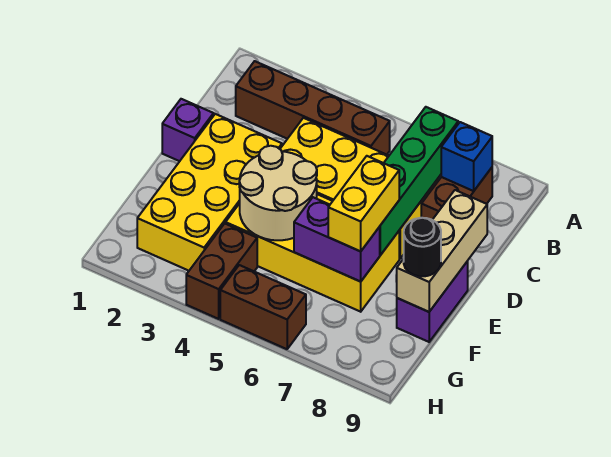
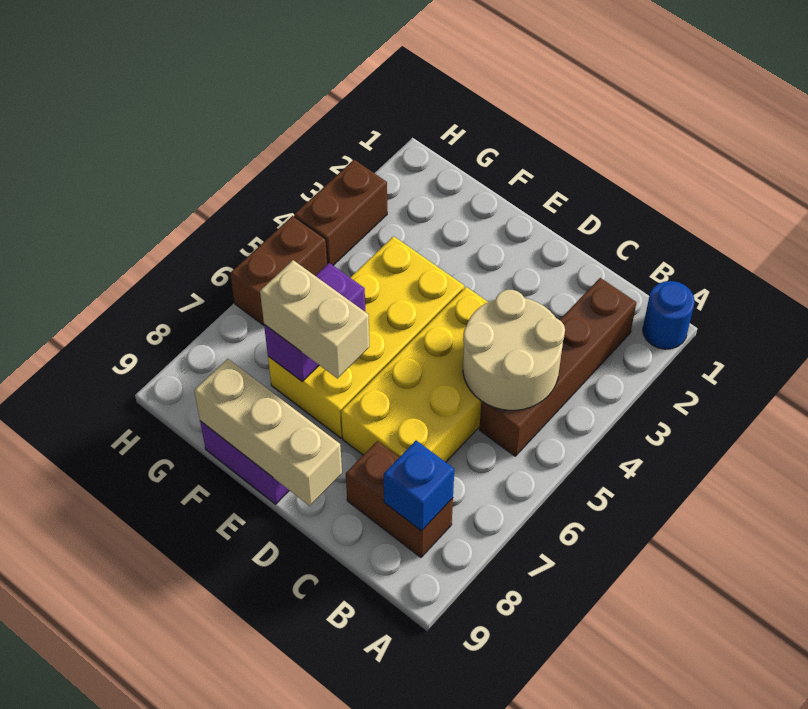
none -> blue round brick A1 level 1
green brick B7:E7 level 2 -> none
purple brick D1 level 1 -> none
yellow brick D2:G3 level 1 -> none
tan round brick E4:F5 level 2 -> tan round brick B4:C5 level 2
yellow brick E7:F7 level 3 -> tan brick E7:F7 level 3
black round brick F9 level 3 -> none
brown brick G4:H4 level 1 -> brown brick H3:H4 level 1

